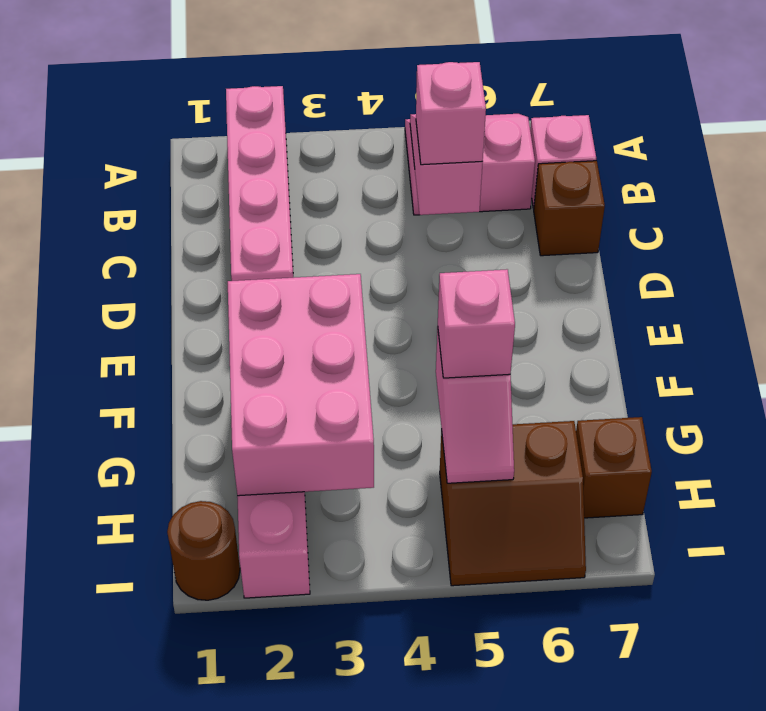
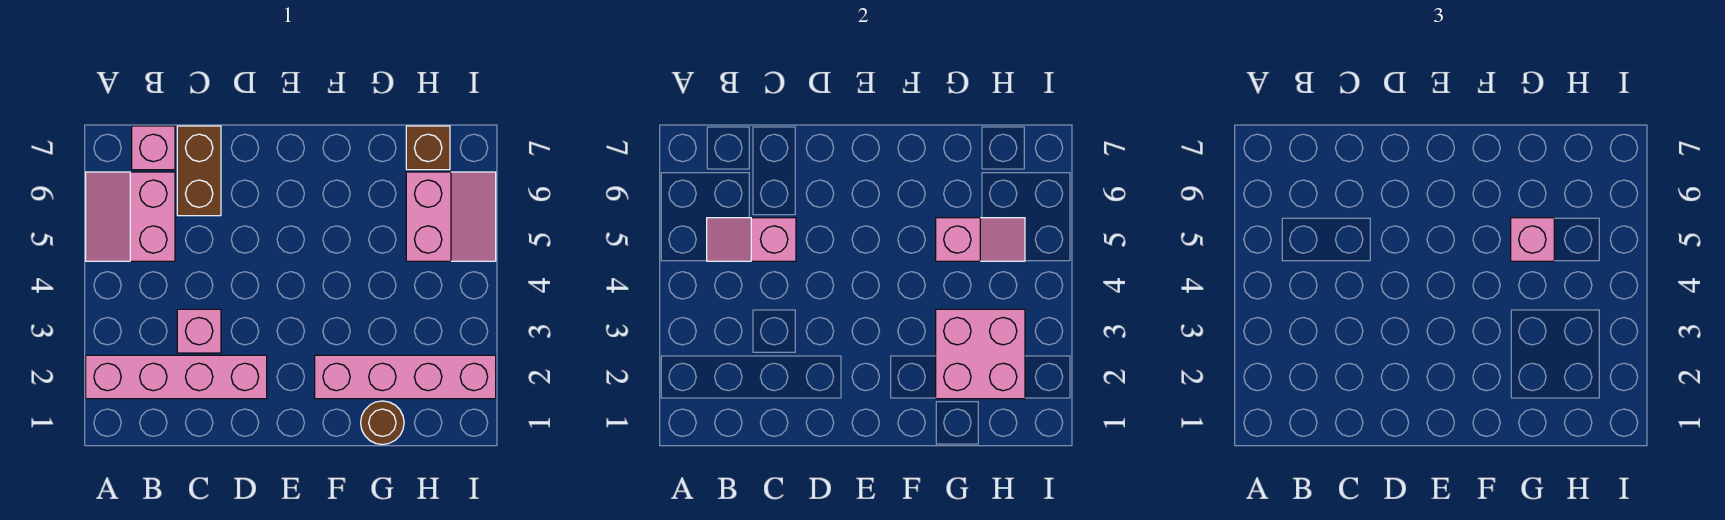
pink brick C5 level 3 -> pink brick C3 level 1
brown brick C7 level 1 -> brown brick C6:C7 level 1
pink brick F2:H3 level 2 -> pink brick G2:H3 level 2
brown slope H5:I6 level 1 top H -> pink slope H5:I6 level 1 top H
brown round brick I1 level 1 -> brown round brick G1 level 1

